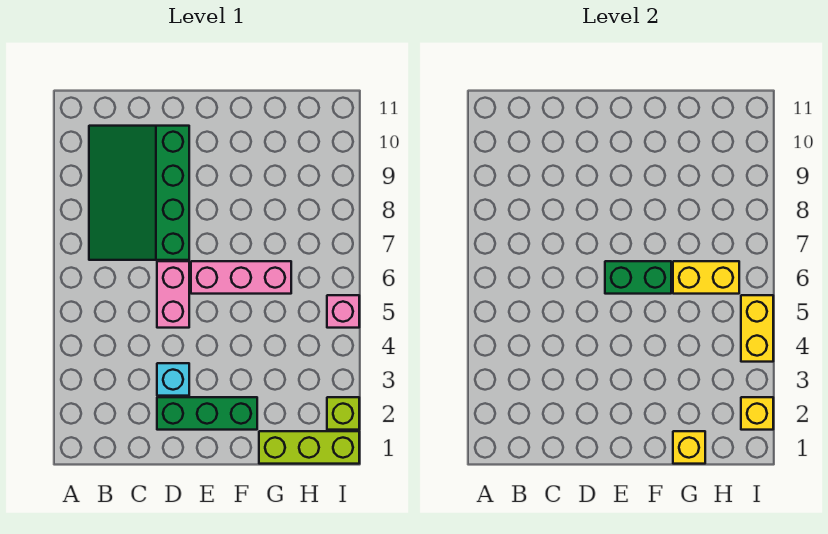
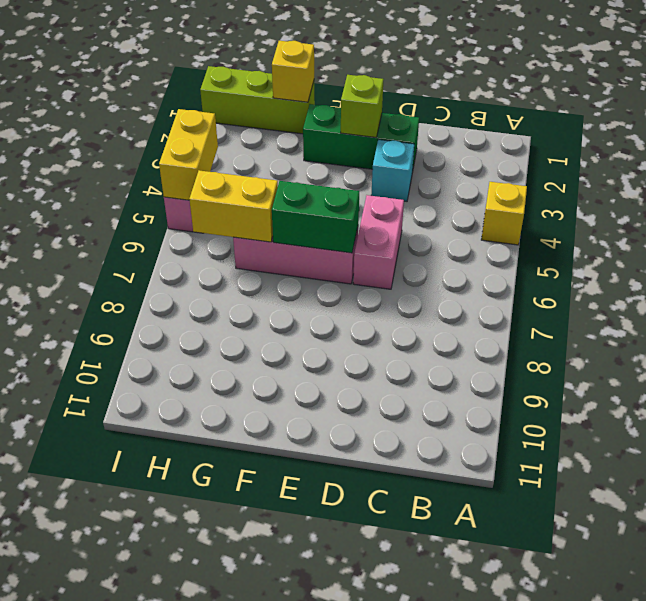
green slope B7:D10 level 1 top D -> none
lime brick I2 level 1 -> lime brick E2 level 2
yellow brick I2 level 2 -> yellow brick A4 level 1

